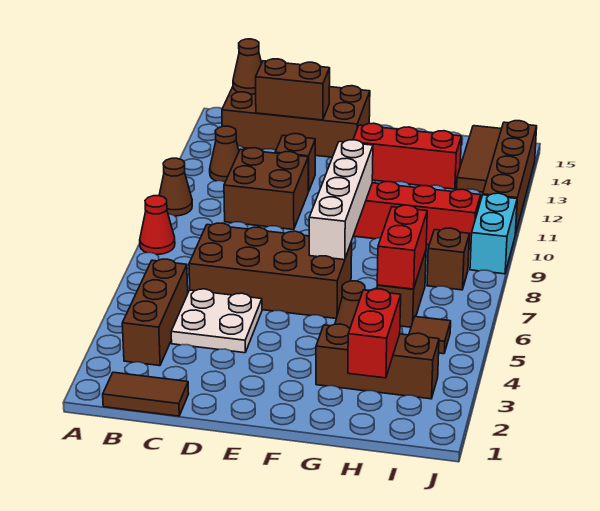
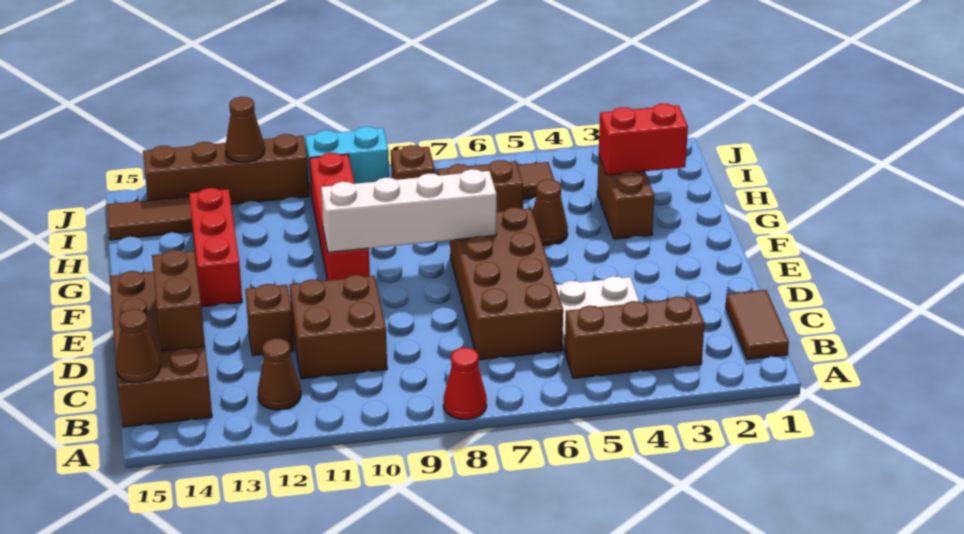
brown cone A10 level 1 -> brown cone J12 level 2
brown brick G3:I3 level 1 -> brown brick G3:H3 level 1
red brick H6:H7 level 2 -> none

